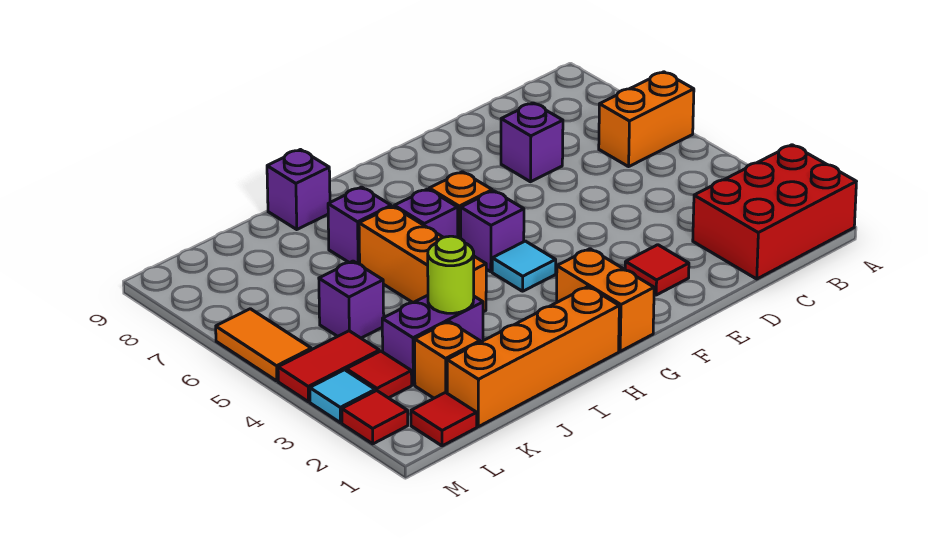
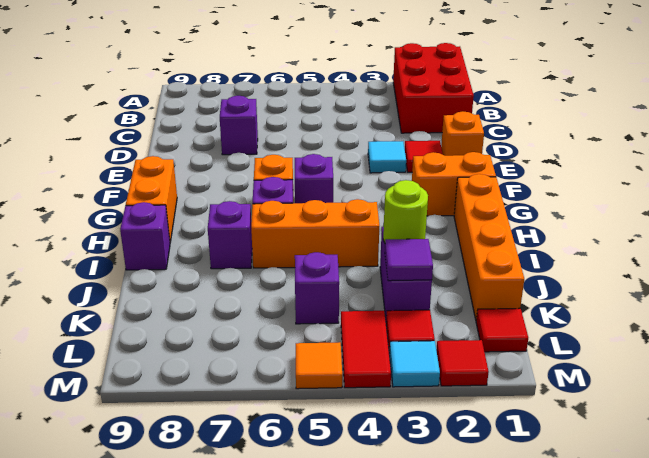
orange brick A6:B6 level 1 -> orange brick G9:H9 level 1
cyan tile G4 level 1 -> cyan tile E3 level 1
orange brick K2 level 1 -> orange brick E1 level 1
none -> purple tile K3 level 2
orange tile M5:M6 level 1 -> orange tile M5 level 1

